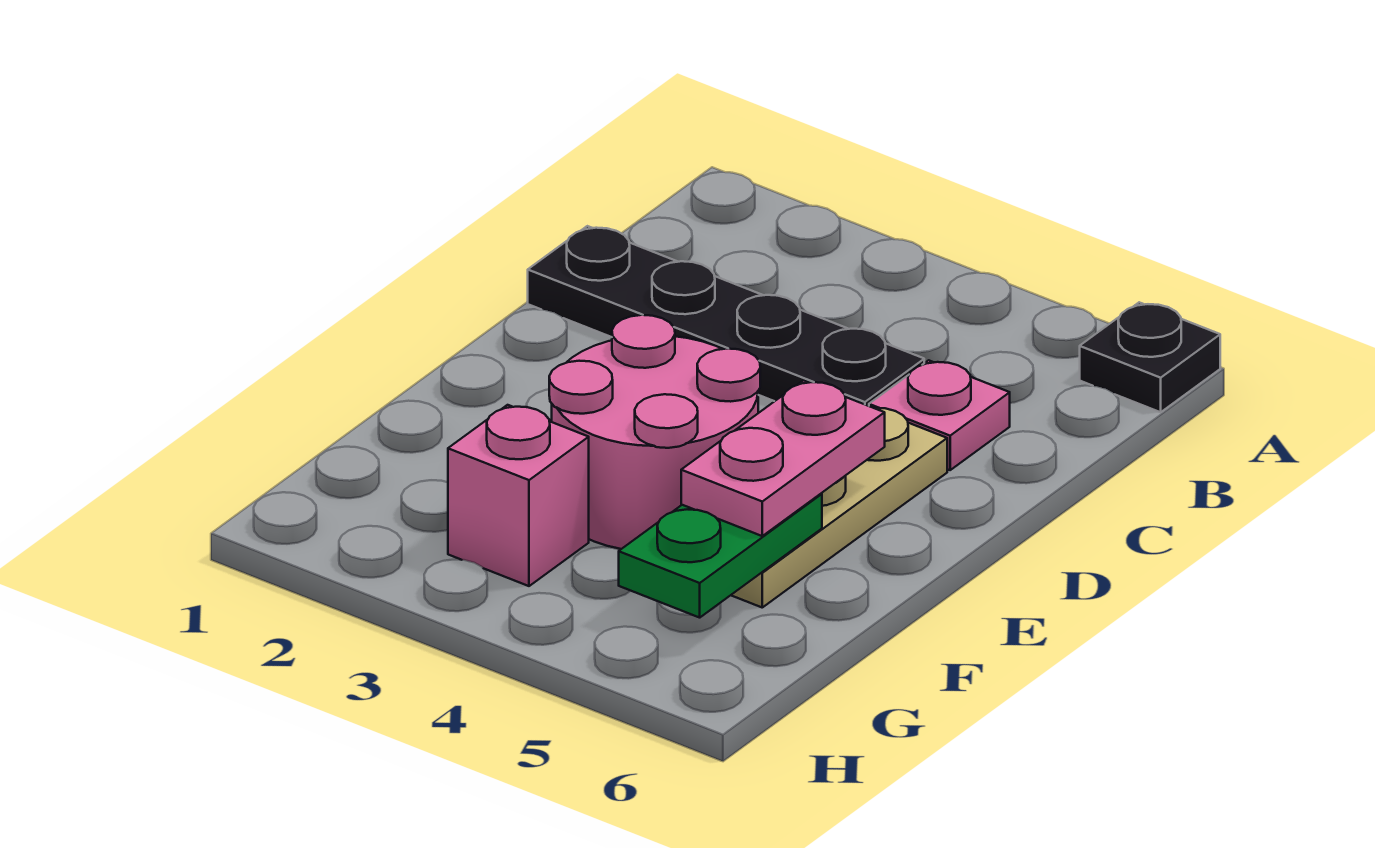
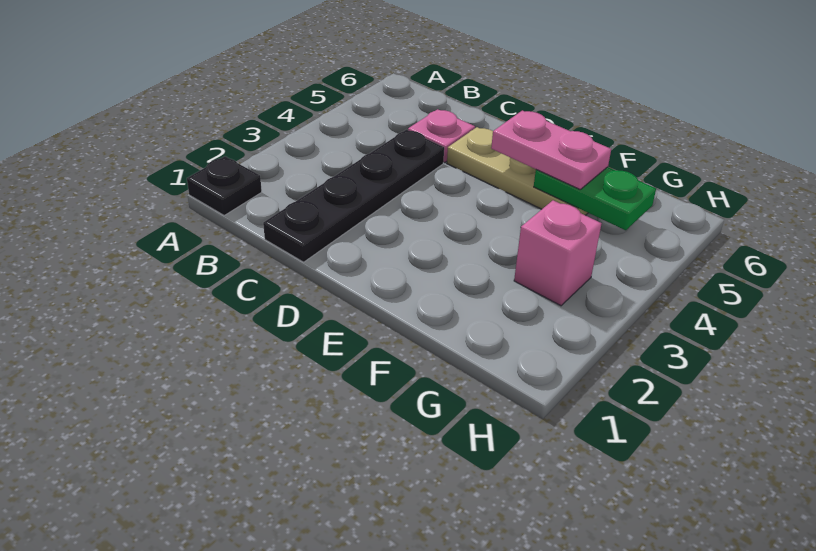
black plate A6 level 1 -> black plate A1 level 1
pink round brick E3:F4 level 1 -> none

